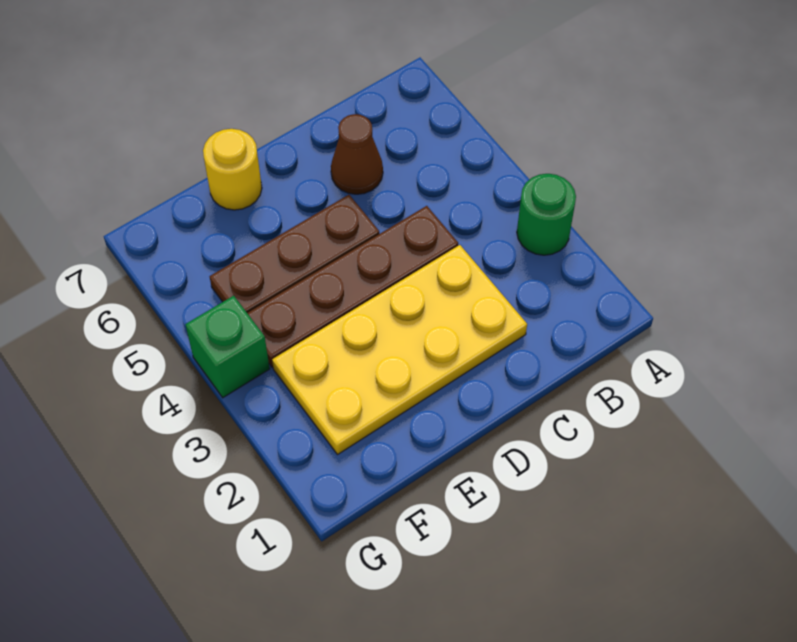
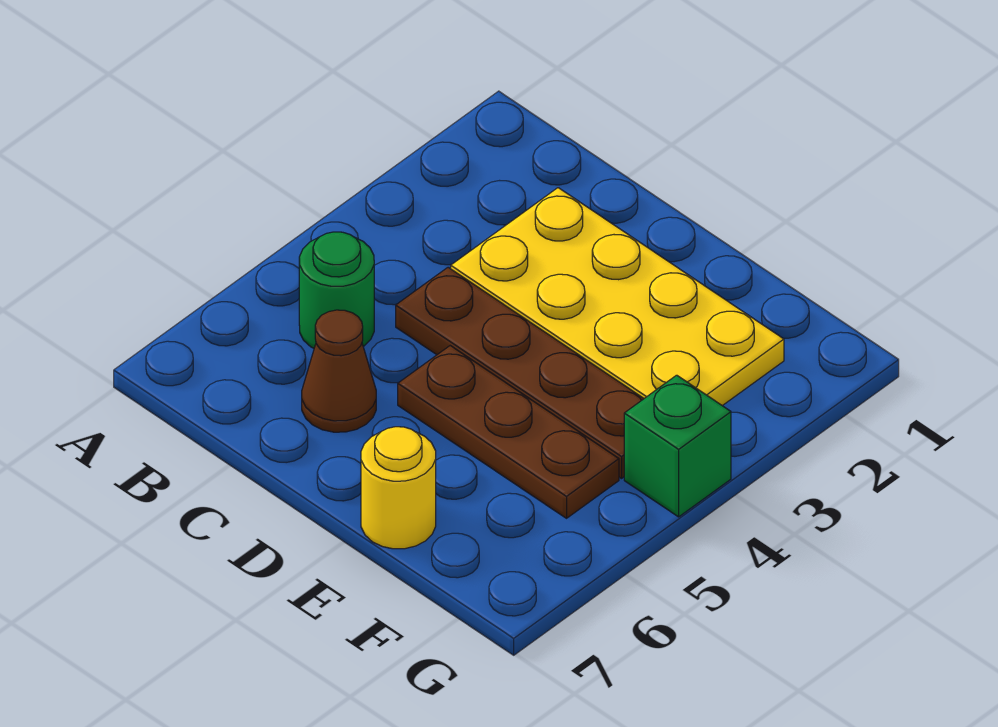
green round brick A3 level 1 -> green round brick B5 level 1

